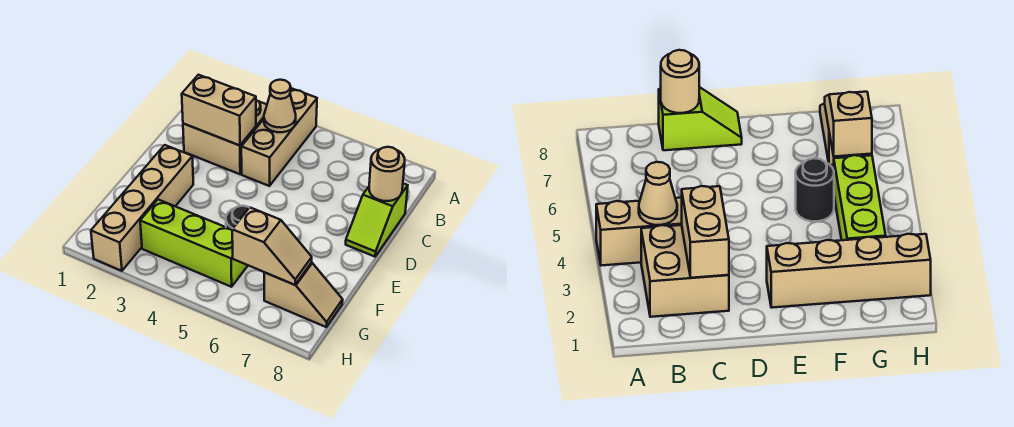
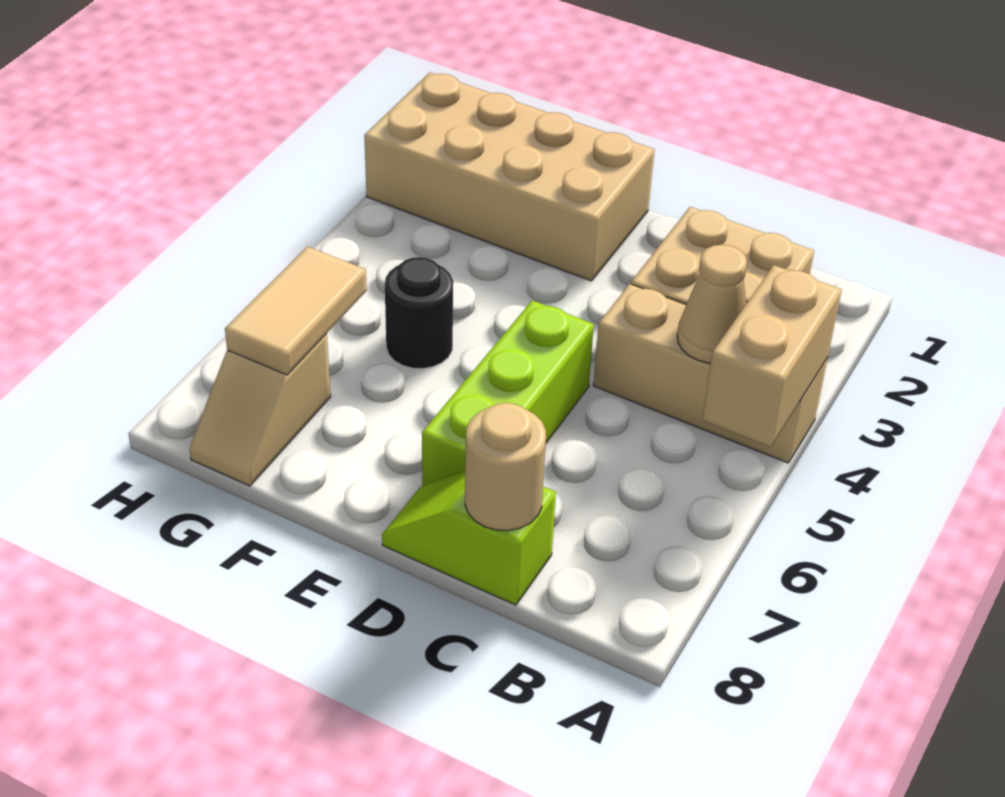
tan brick C2:C3 level 2 -> tan brick A4:A5 level 2
tan brick E2:H2 level 1 -> tan brick E1:H2 level 1
lime brick G3:G5 level 1 -> lime brick D5:D7 level 1
tan slope G6:G7 level 2 top 6 -> tan tile G6:G7 level 2

